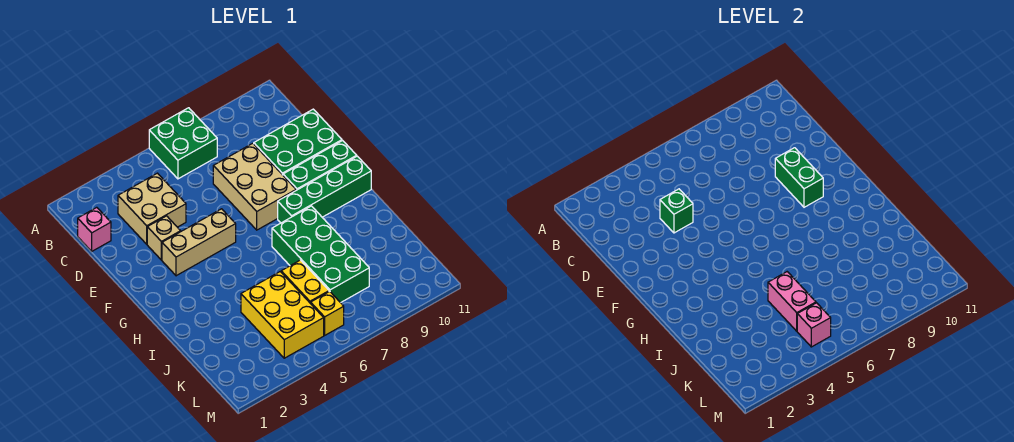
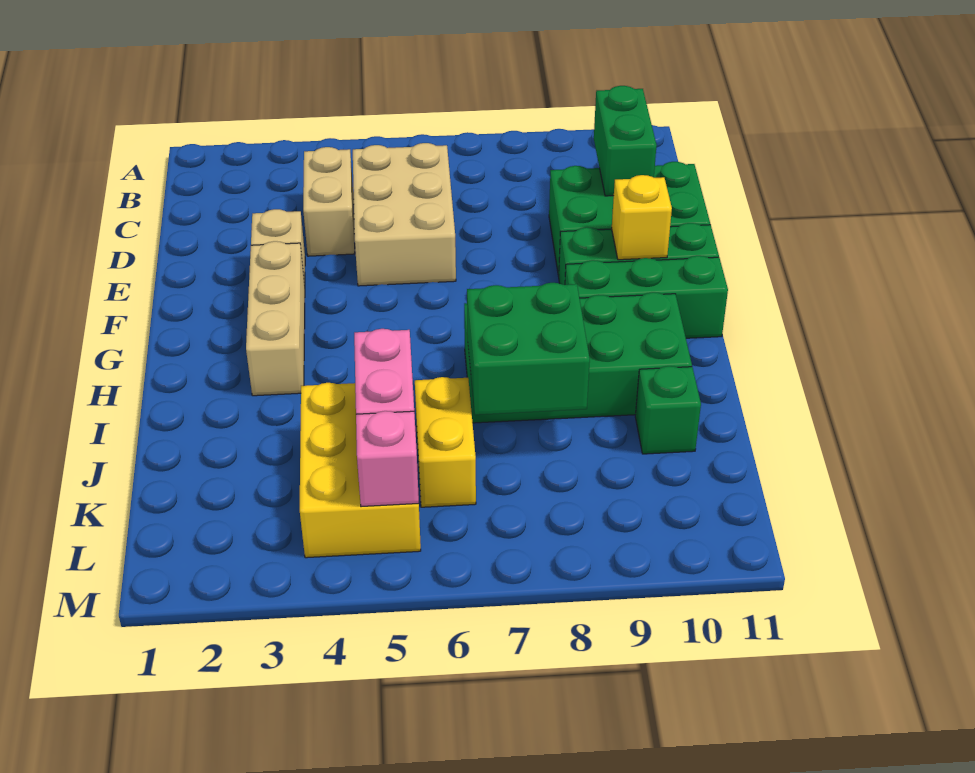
green brick A6:B7 level 1 -> green brick I7:J8 level 2
pink brick C1 level 1 -> none
tan brick C3:D4 level 1 -> tan brick C4:D4 level 1
green brick D4 level 2 -> green brick J10 level 1
tan brick D7:F8 level 1 -> tan brick C5:E6 level 1
green brick E9:F9 level 2 -> green brick C10:D10 level 2
tan brick F3:F5 level 1 -> tan brick F3:H3 level 1
green brick G8:G11 level 1 -> green brick G9:G11 level 1
green brick H7:K8 level 1 -> green brick H7:I10 level 1
yellow brick L6 level 1 -> yellow brick F10 level 2

